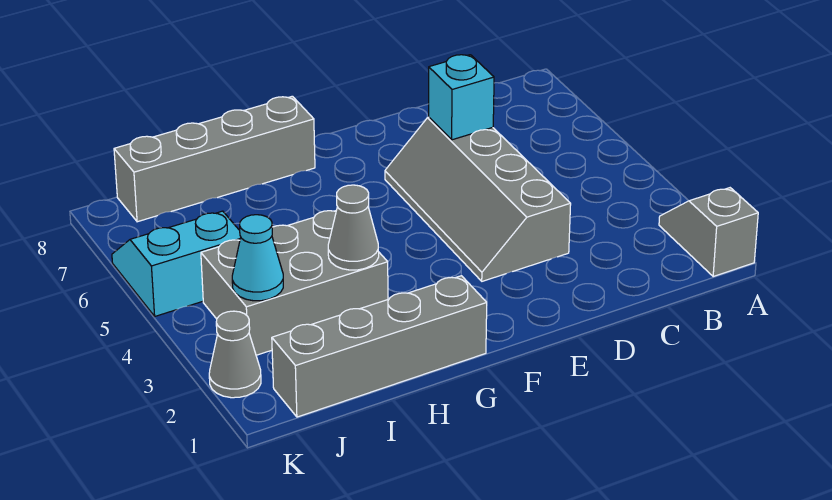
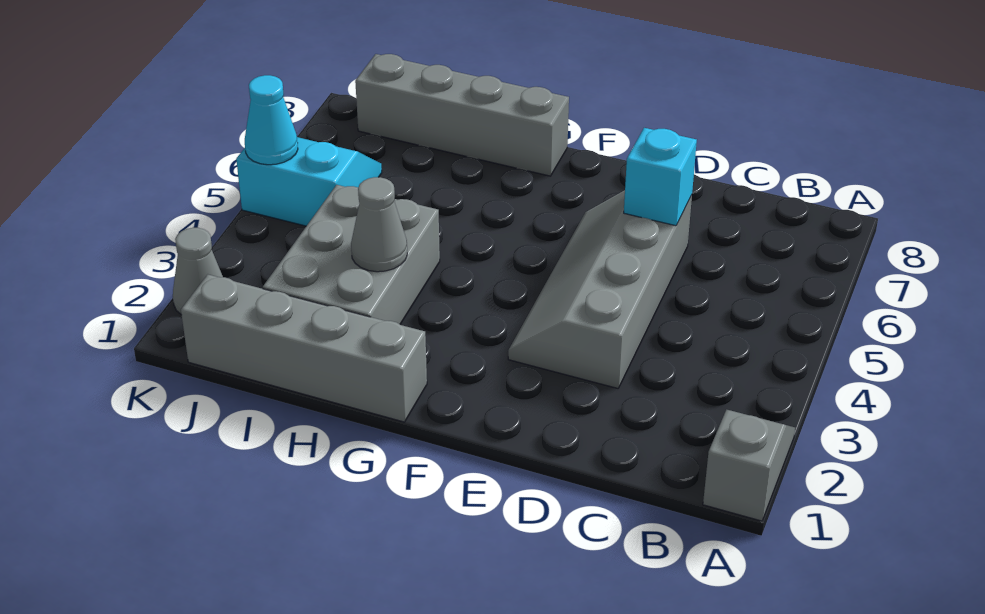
grey brick H3:J4 level 1 -> grey brick H2:I4 level 1
cyan cone J3 level 2 -> cyan cone K5 level 2

